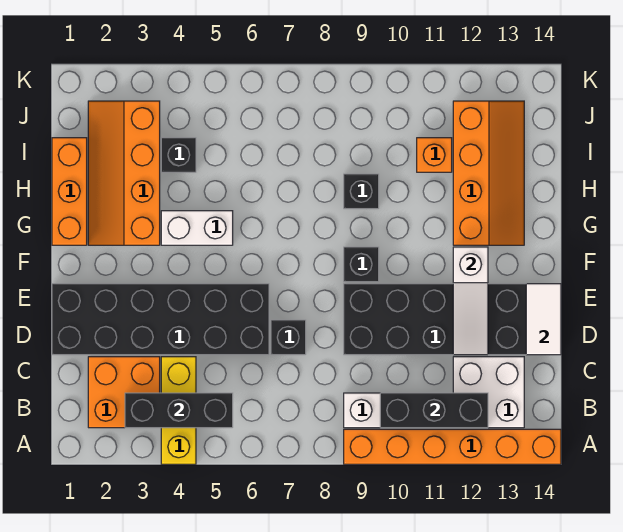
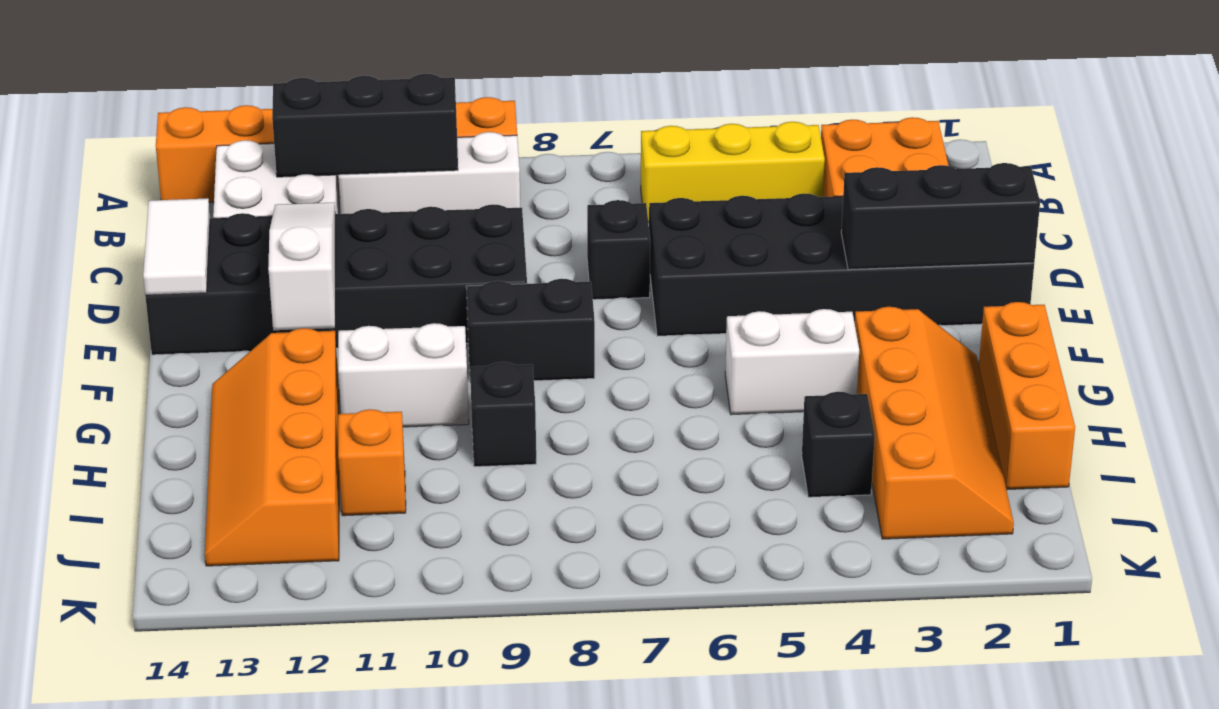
yellow brick A4:C4 level 1 -> yellow brick B4:B6 level 1
black brick B3:B5 level 2 -> black brick E1:E3 level 2
black brick F9 level 1 -> black brick F8:F9 level 1
none -> white brick G10:G11 level 1

